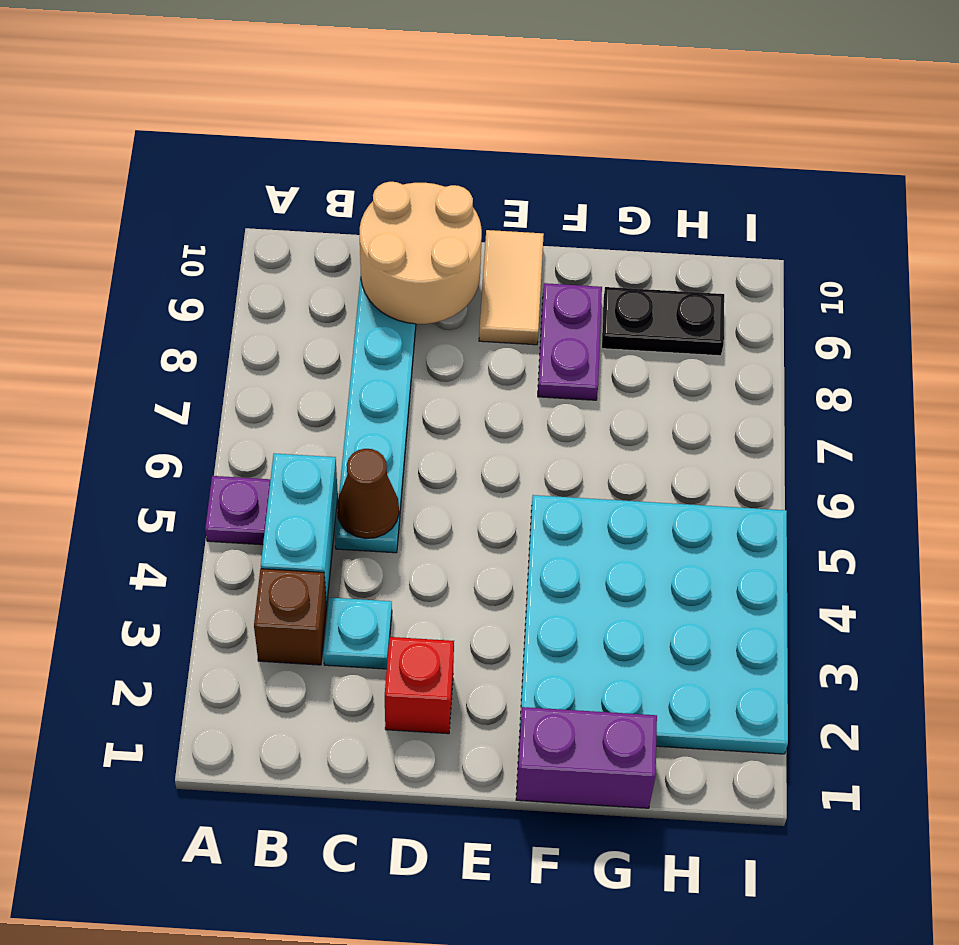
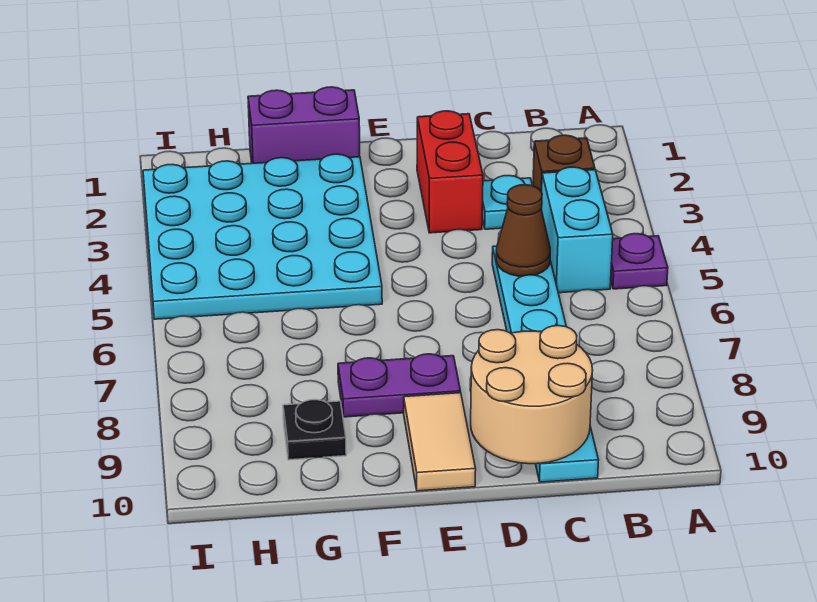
red brick D2 level 1 -> red brick D2:D3 level 1
purple plate F8:F9 level 1 -> purple plate E8:F8 level 1
black plate G9:H9 level 1 -> black plate G9 level 1

